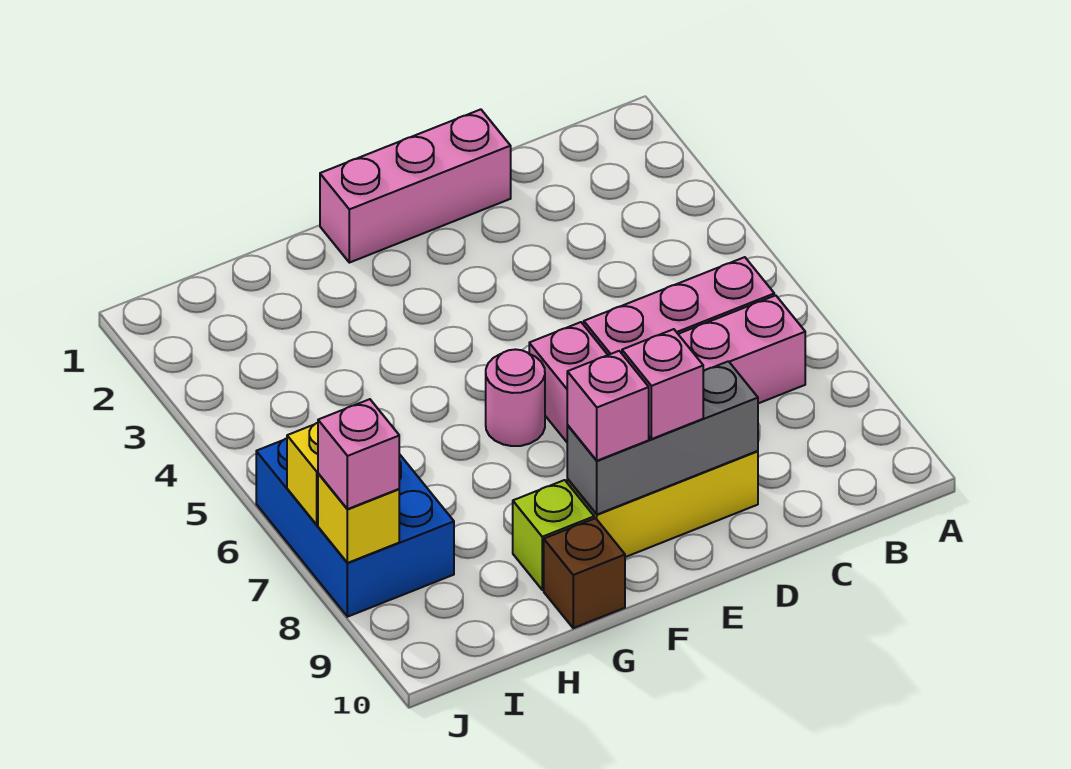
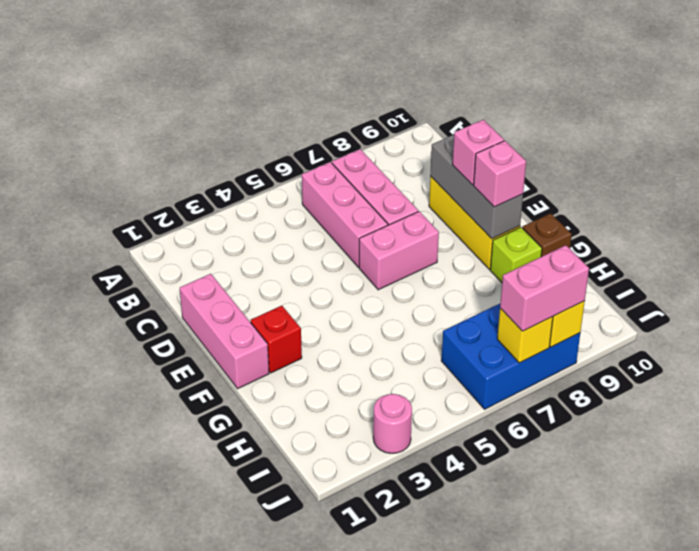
none -> red brick F2 level 1
pink round brick F6 level 1 -> pink round brick J3 level 1
pink brick J8 level 3 -> pink brick J7:J8 level 3

